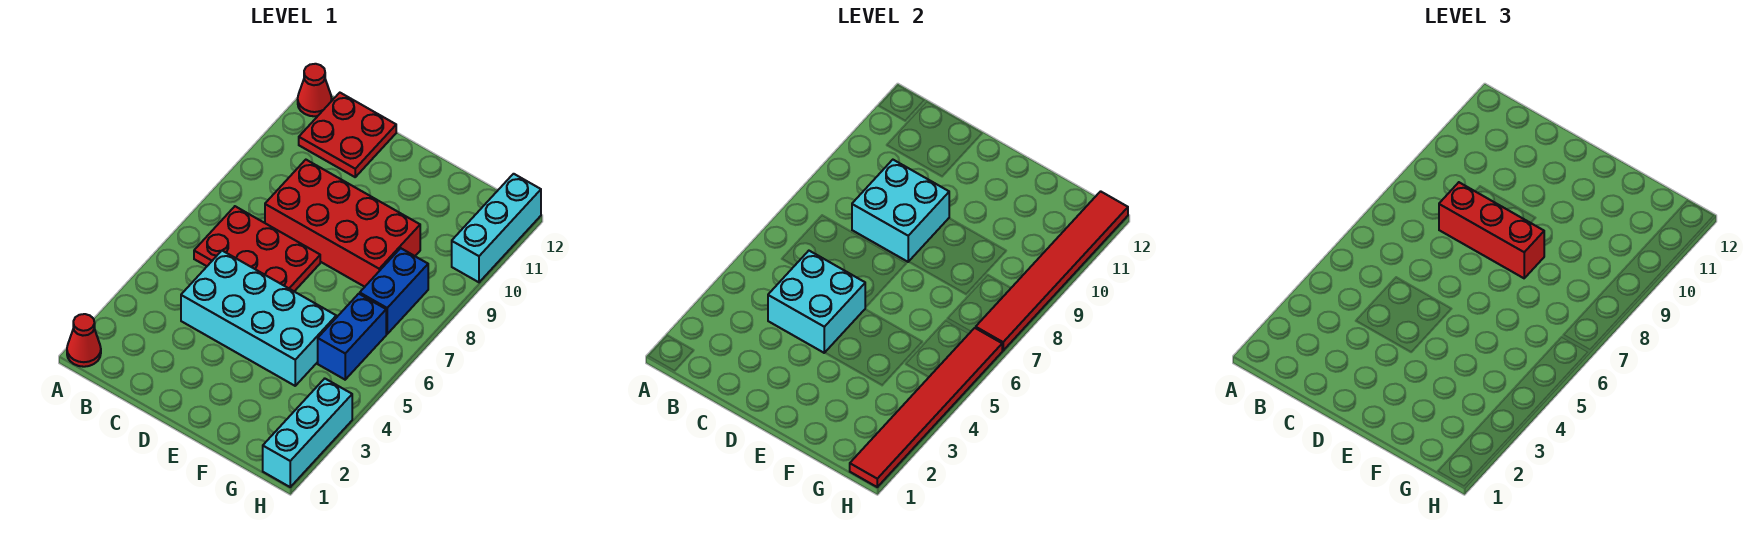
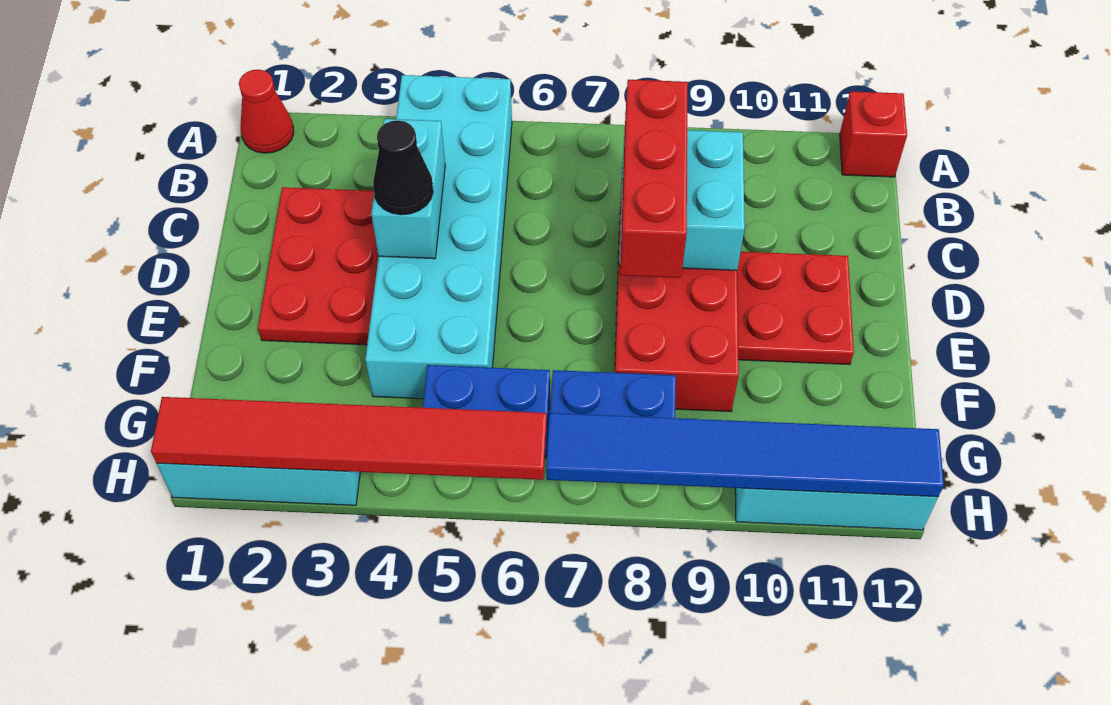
red cone A12 level 1 -> red brick A12 level 1
red plate B6:D7 level 1 -> red plate C2:E3 level 1
red plate B11:C12 level 1 -> red plate D10:E11 level 1
cyan brick C4:F5 level 1 -> cyan brick A4:F5 level 1
cyan brick C4:D5 level 2 -> cyan brick C4:D4 level 2
none -> black cone D4 level 3
red tile H7:H12 level 2 -> blue tile H7:H12 level 2

